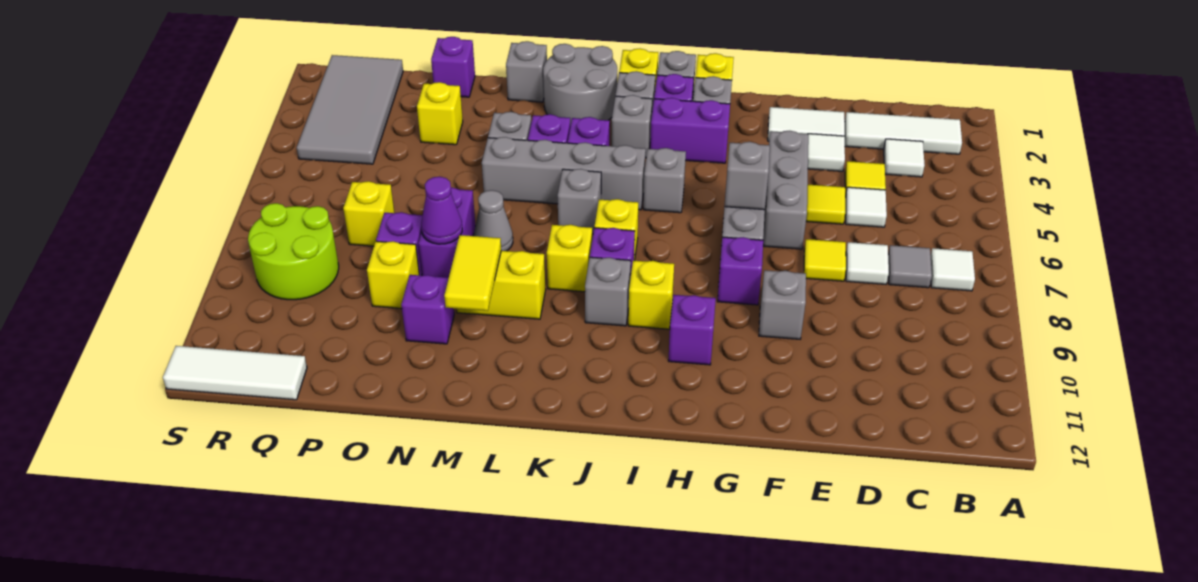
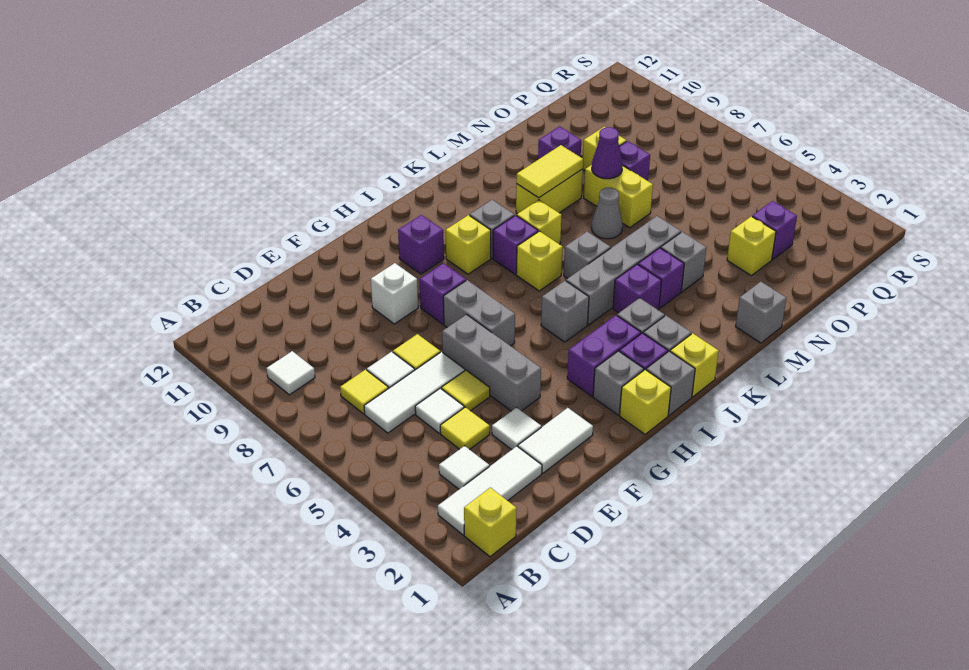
white tile B7 level 1 -> white tile B9 level 1
grey tile C7 level 1 -> yellow tile C7 level 1
grey brick F9 level 1 -> white brick F9 level 1
grey brick G6 level 2 -> none
grey round brick K1:L2 level 1 -> none
yellow tile M9:M10 level 2 -> yellow tile L9:M9 level 2
purple brick N7:N8 level 1 -> yellow brick N7:N8 level 1
purple brick O1 level 1 -> purple brick P3 level 1
yellow brick P7 level 1 -> yellow brick B1 level 1
grey tile Q1:R4 level 1 -> none
lime round brick Q8:R9 level 1 -> none
white tile Q12:S12 level 1 -> white tile C6:E6 level 1

